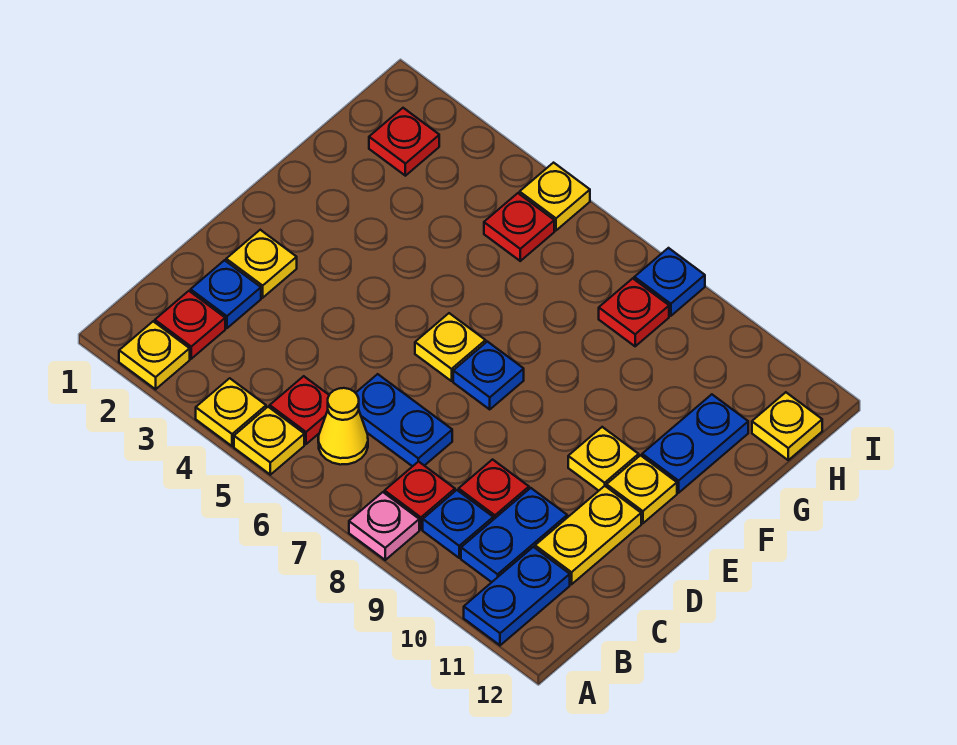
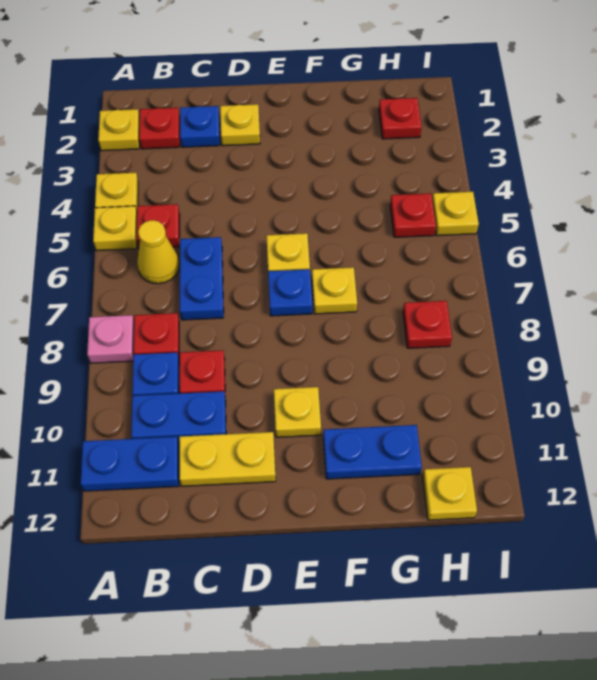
yellow plate E11 level 1 -> yellow plate F7 level 1
blue plate I8 level 1 -> none

